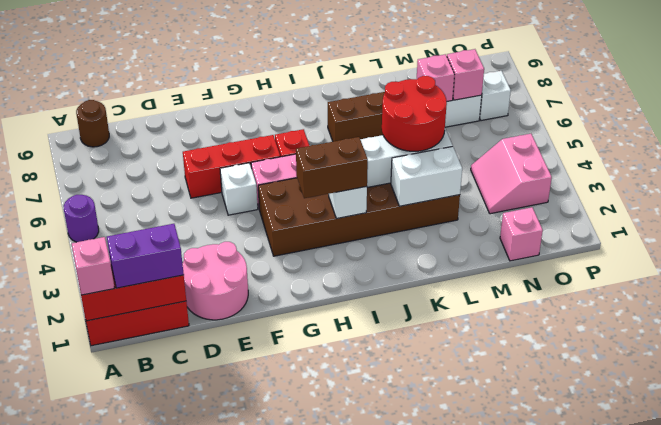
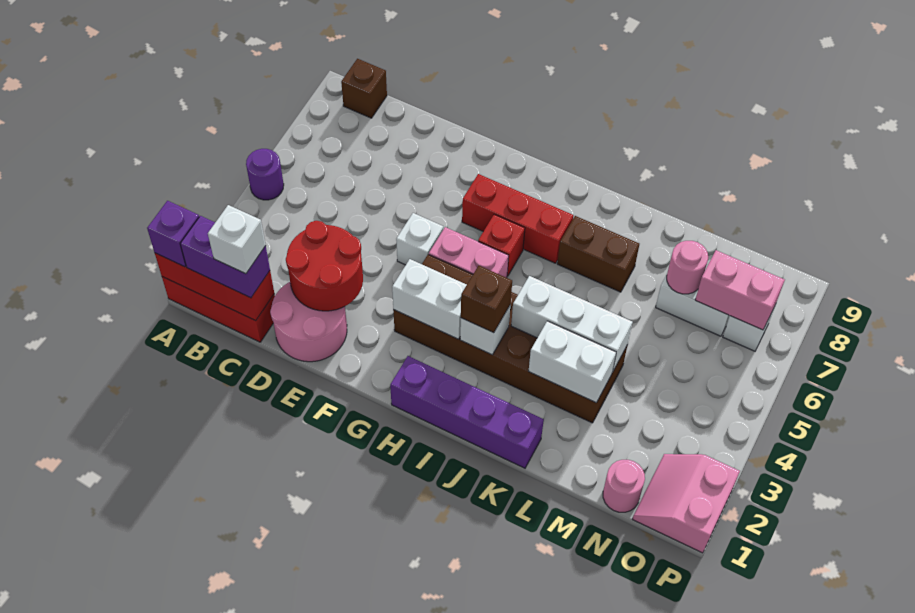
pink brick A1 level 3 -> purple brick A1 level 3
brown round brick B9 level 1 -> brown brick B9 level 1
none -> white brick C1 level 4
red brick E6:G6 level 1 -> red brick G7:I7 level 1
none -> white brick G3:H3 level 2
none -> purple brick H1:K1 level 1
brown brick H3:I3 level 3 -> brown brick I3 level 3
red round brick K4:L5 level 3 -> red round brick D2:E3 level 2
pink brick M7 level 2 -> pink round brick M7 level 2
pink brick N1 level 1 -> pink round brick N1 level 1
pink slope N3:O4 level 1 top O -> pink slope O1:P2 level 1 top P
pink brick N7 level 2 -> pink brick N7:O7 level 2

